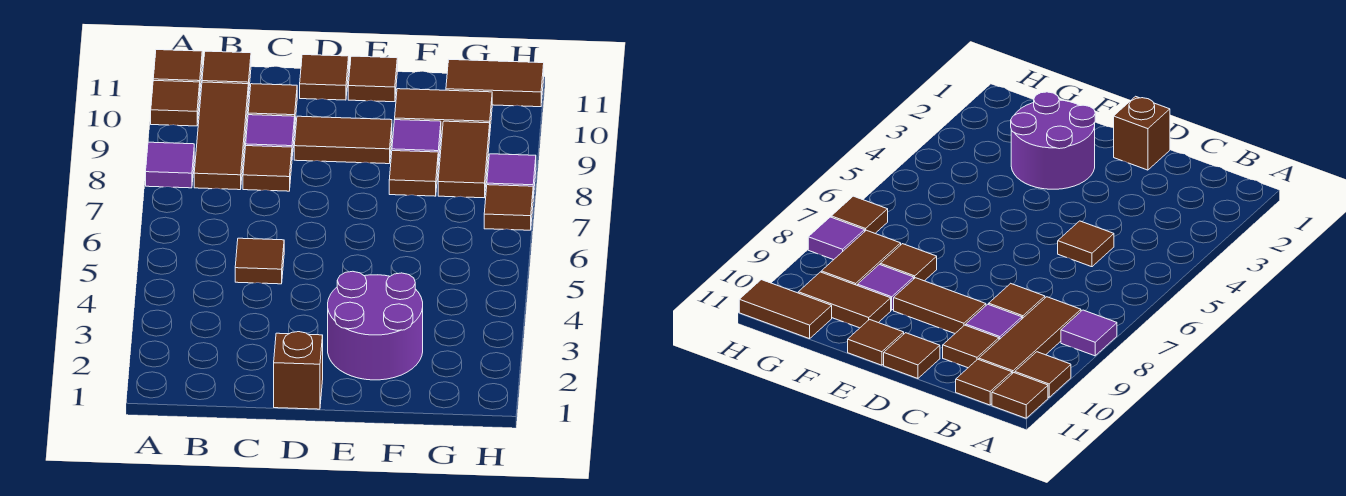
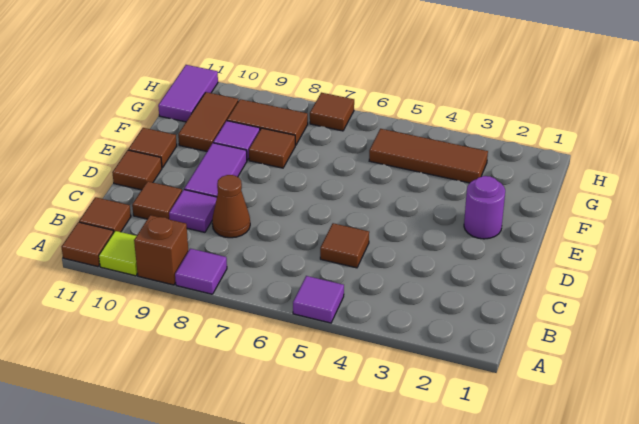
brown tile A10 level 1 -> lime tile A10 level 1
brown tile B8:B10 level 1 -> brown tile G3:G5 level 1
brown tile C8 level 1 -> brown cone C8 level 1
brown brick D1 level 1 -> brown brick A9 level 1
brown tile D9:E9 level 1 -> purple tile D9:E9 level 1
purple round brick E2:F3 level 1 -> purple round brick E2 level 1
brown tile G11:H11 level 1 -> purple tile G11:H11 level 1
purple tile H8 level 1 -> purple tile A5 level 1

